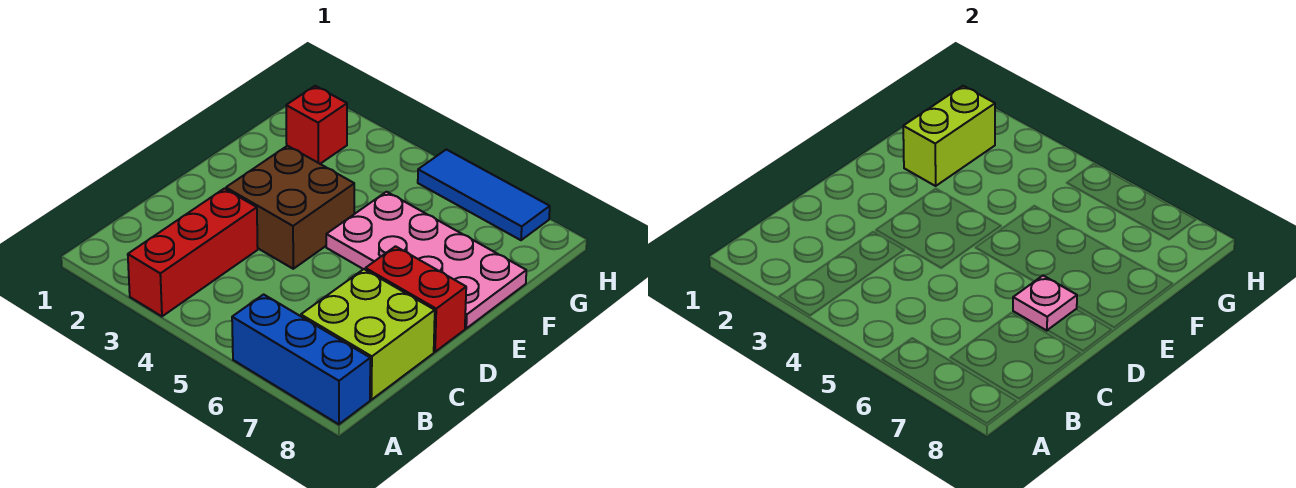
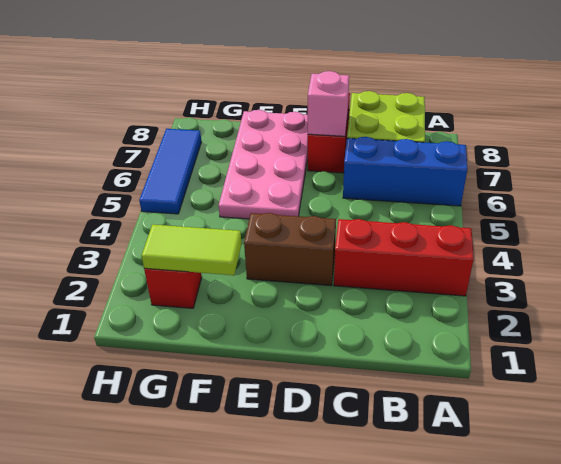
blue brick A6:A8 level 1 -> blue brick A6:C6 level 1
brown brick D3:E4 level 1 -> brown brick D3:E3 level 1
pink plate D7 level 2 -> pink brick D7 level 2
lime brick F2:G2 level 2 -> lime tile F2:G2 level 2

